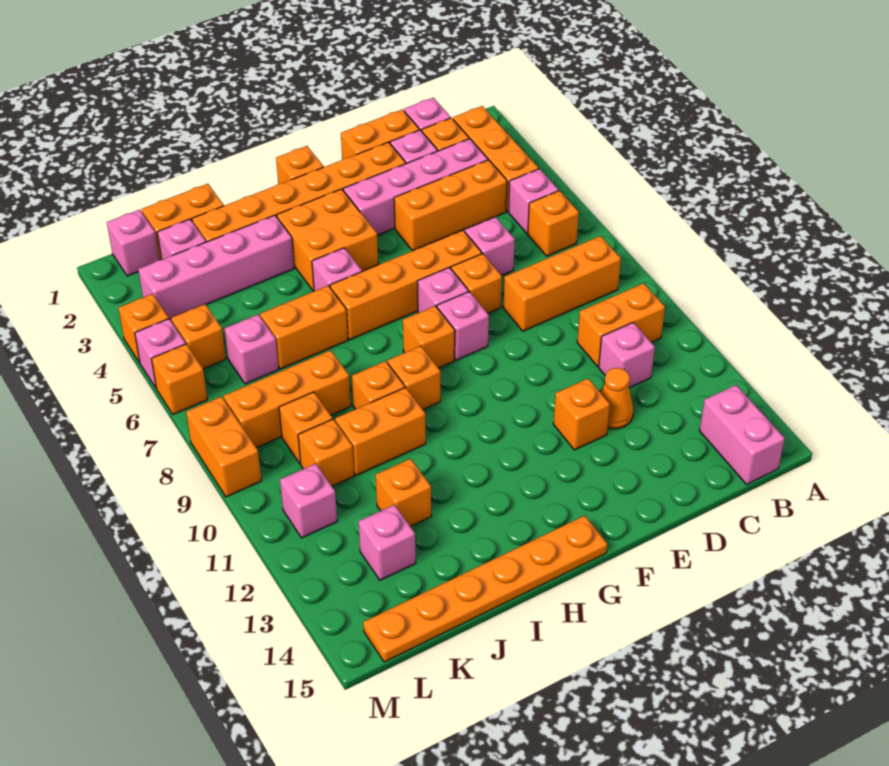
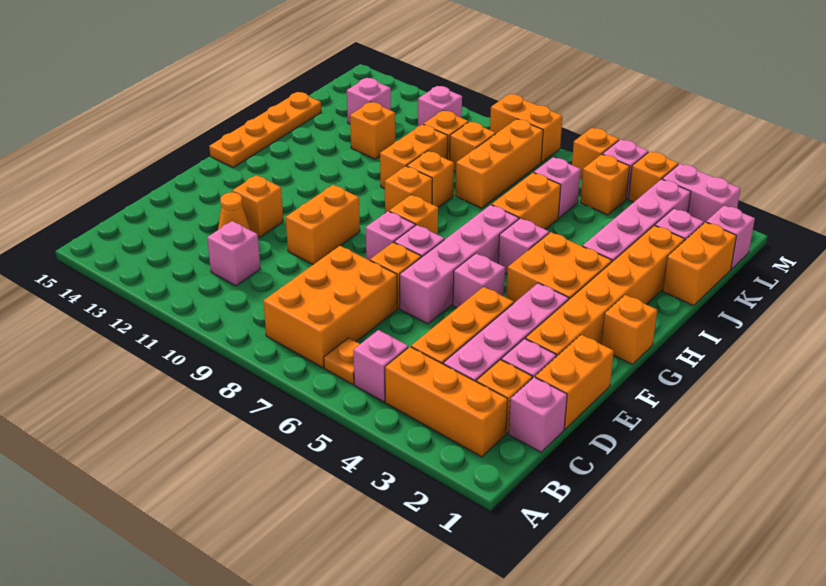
orange brick B6 level 1 -> orange plate B6 level 1
orange brick B8:D8 level 1 -> orange brick B7:D8 level 1
orange brick B10:C10 level 1 -> orange brick E10:F10 level 1
pink brick B14:B15 level 1 -> pink brick M2:M3 level 1
pink brick D6 level 1 -> pink brick F5 level 1
orange brick E6:H6 level 1 -> pink brick E6:H6 level 1
orange plate G15:L15 level 1 -> orange plate G15:J15 level 1

